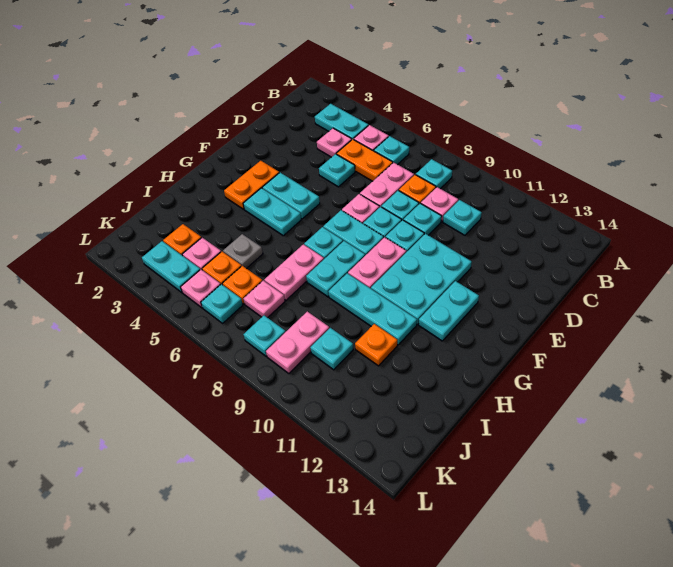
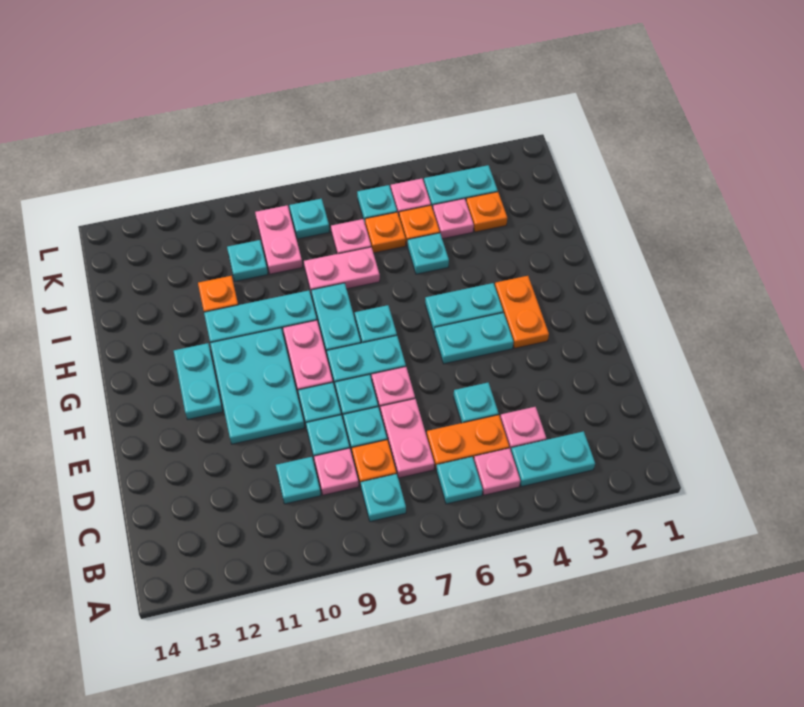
pink plate H7:I7 level 1 -> pink plate I7:I8 level 1
grey plate I5 level 1 -> cyan plate I5 level 1

